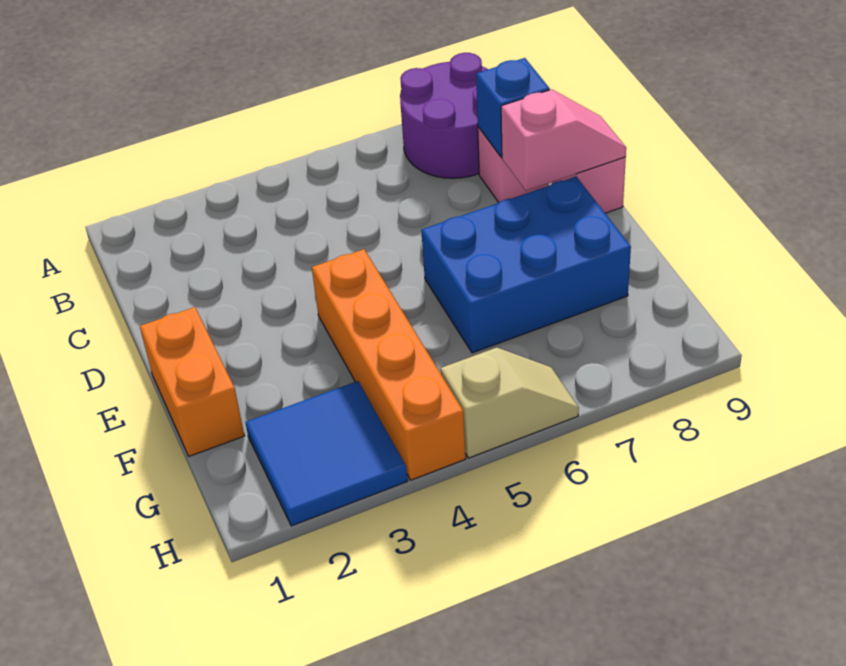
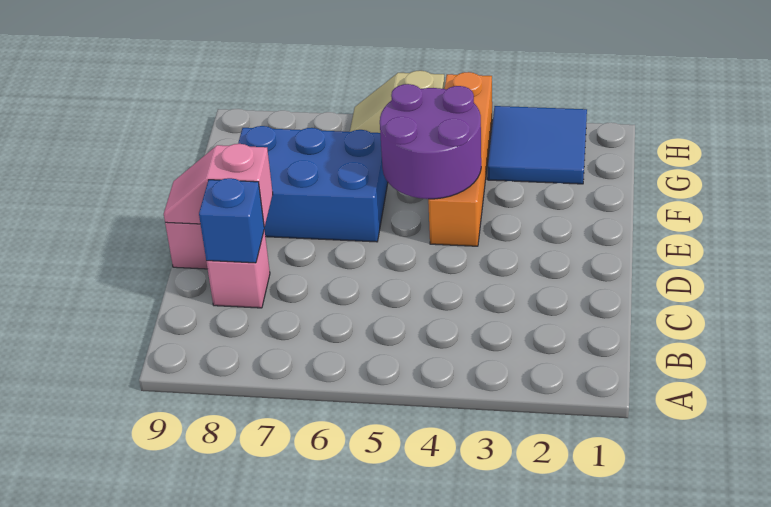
purple round brick A7:B8 level 1 -> purple round brick E4:F5 level 2
orange brick E1:F1 level 1 -> none

